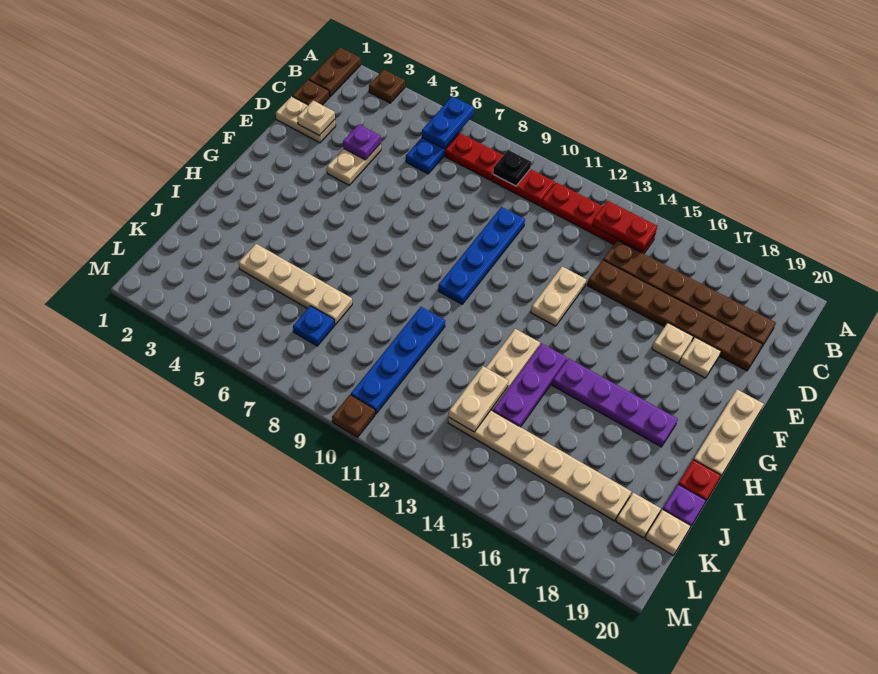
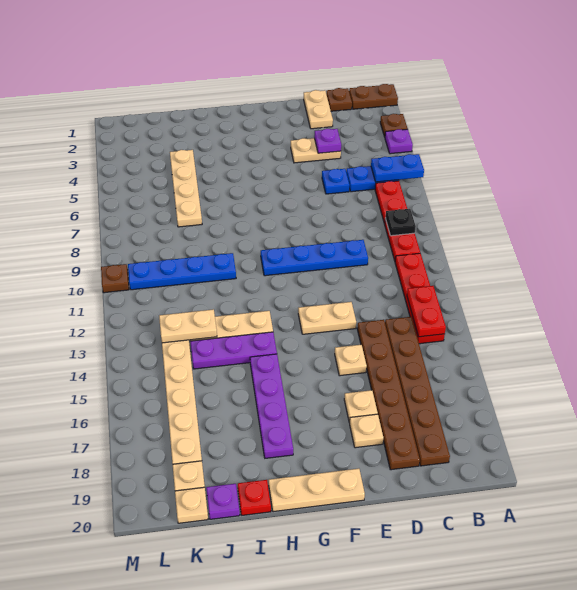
none -> purple plate A4 level 1
tan plate D2 level 2 -> tan plate E15 level 1
blue plate K7 level 1 -> blue plate D6 level 1

